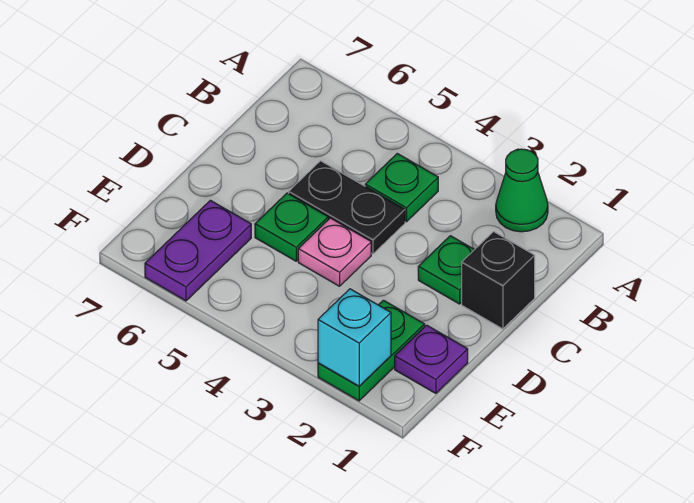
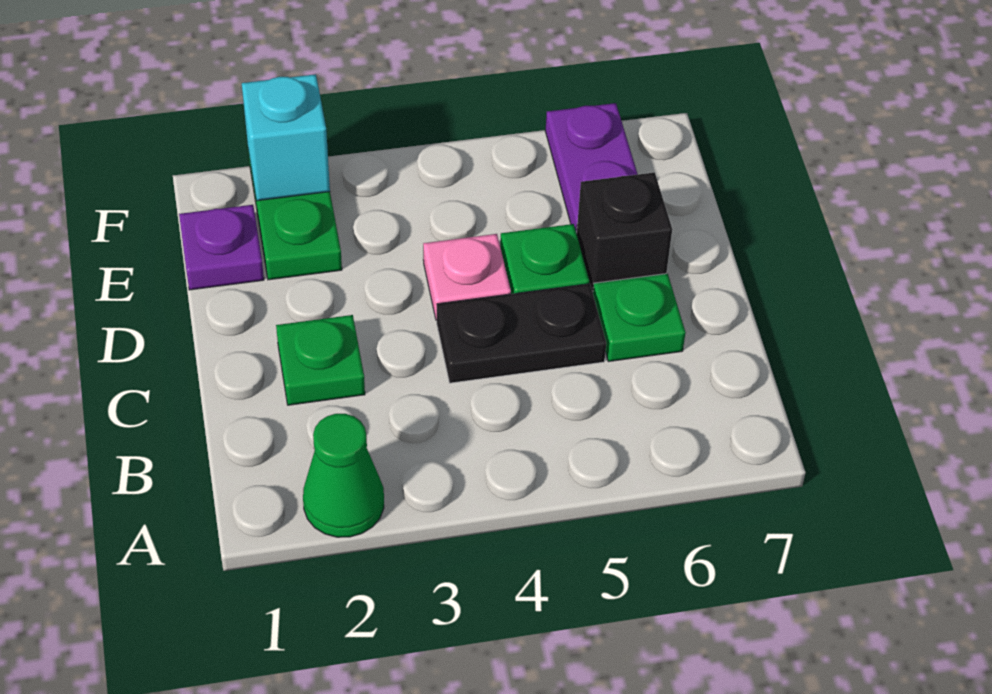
green plate B4 level 1 -> green plate C6 level 1
black brick C1 level 1 -> black brick D6 level 1

